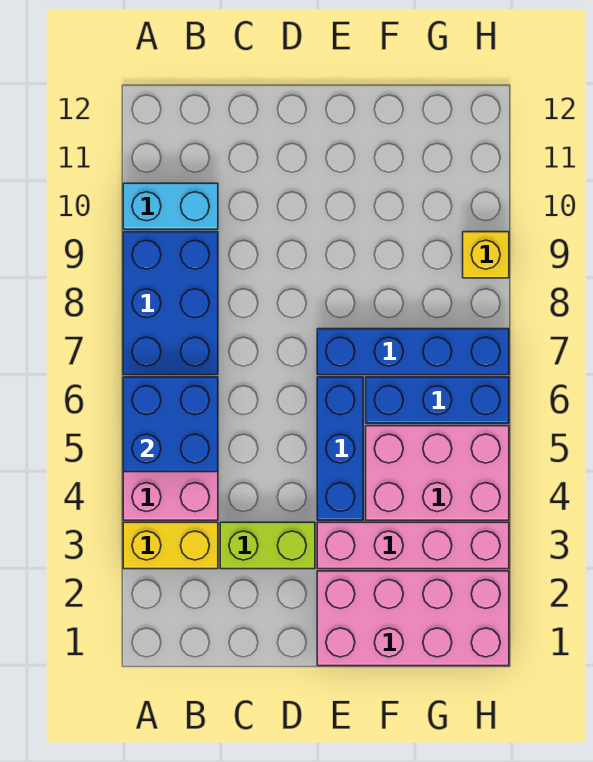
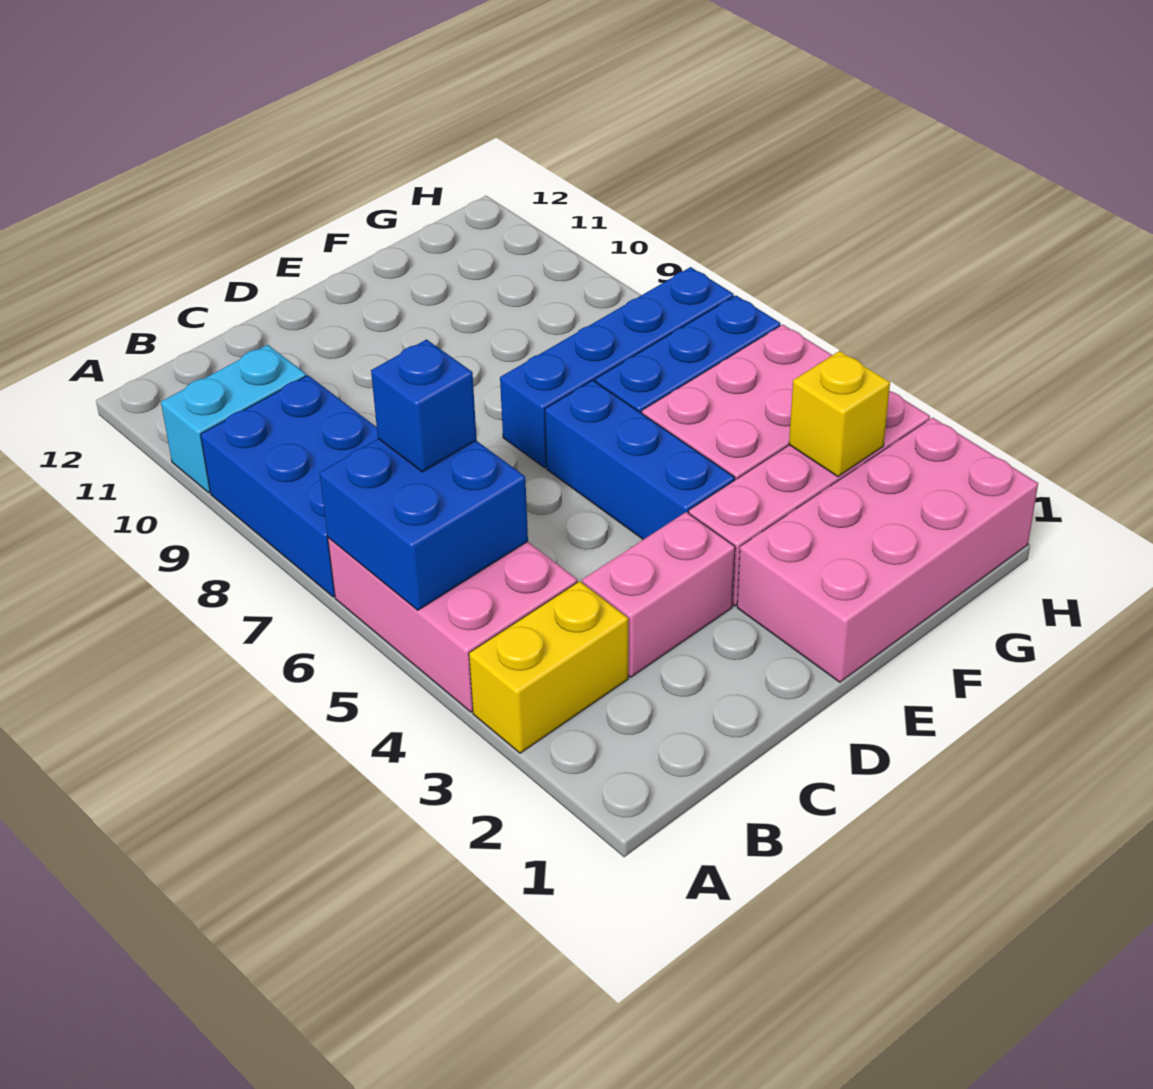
none -> blue brick B6 level 3
lime brick C3:D3 level 1 -> pink brick C3:D3 level 1
yellow brick H9 level 1 -> yellow brick G3 level 2

